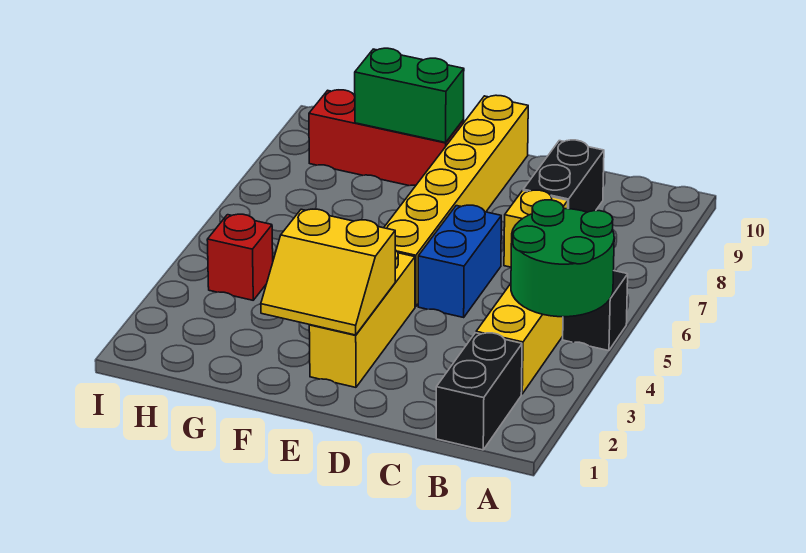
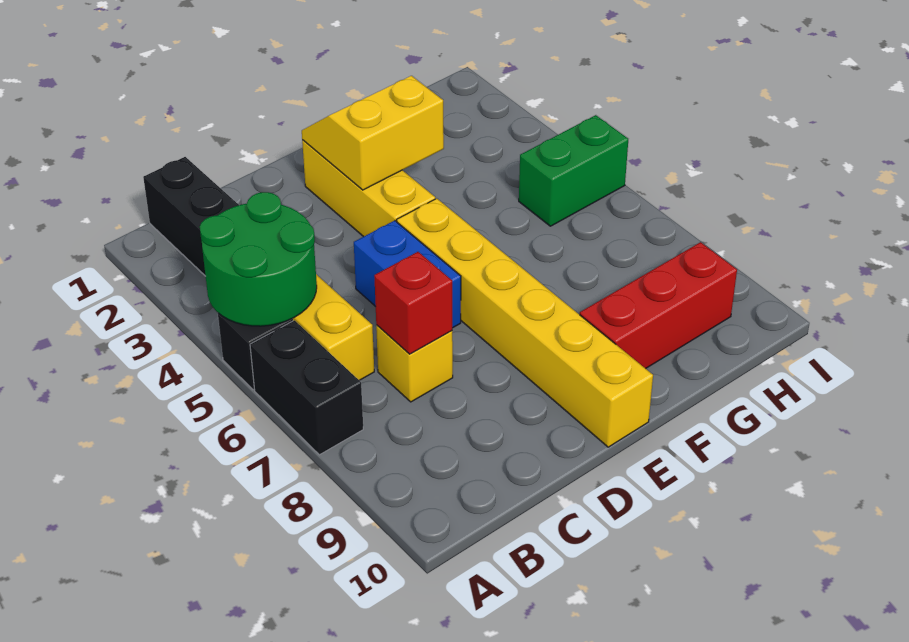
black brick C8:C9 level 1 -> black brick A6:A7 level 1
green brick F9:G9 level 2 -> green brick H5:I5 level 1
red brick H4 level 1 -> red brick C7 level 2

